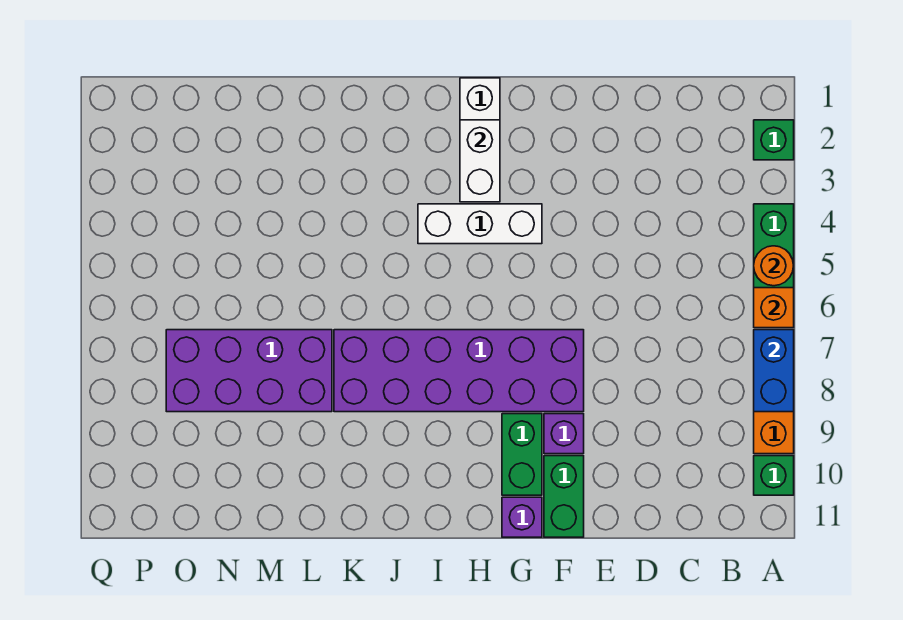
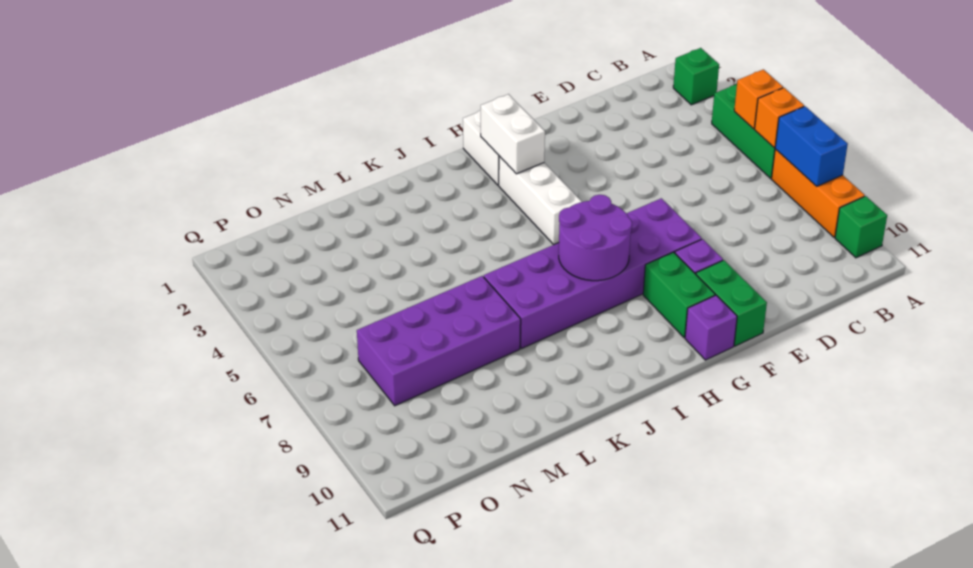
orange round brick A5 level 2 -> orange brick A5 level 2
white brick G4:I4 level 1 -> white brick H3:H5 level 1
none -> purple round brick H7:I8 level 2

